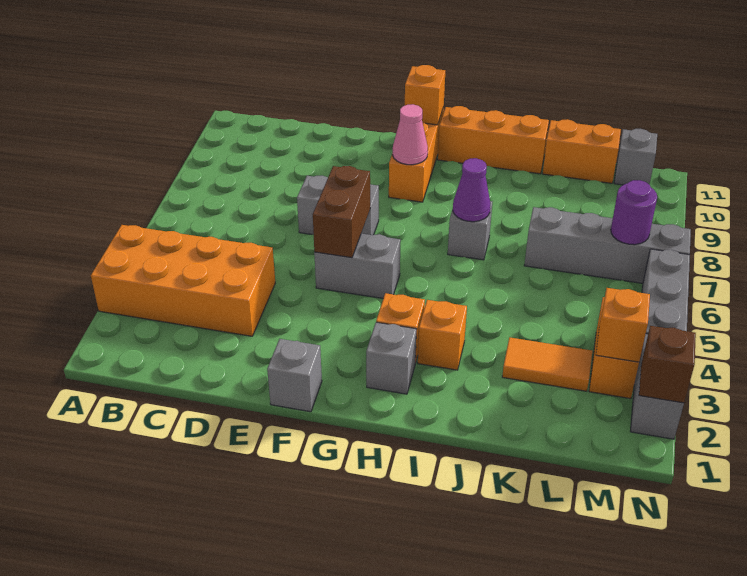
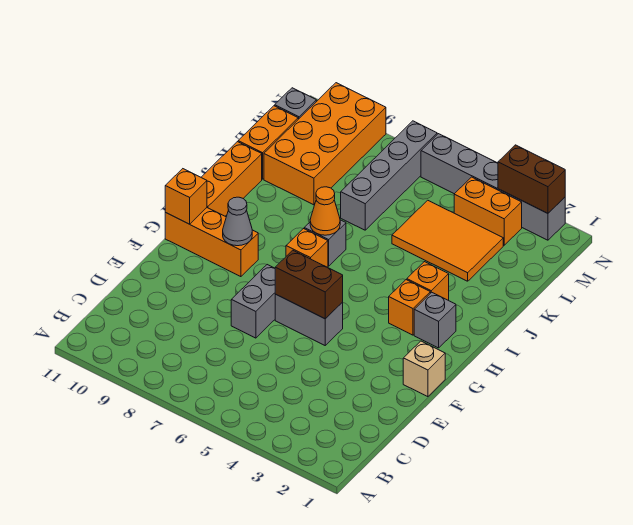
orange brick A3:D4 level 1 -> orange brick K9:N10 level 1
grey brick F1 level 1 -> tan brick F1 level 1
grey brick F5:G5 level 1 -> grey brick F5:F6 level 1
pink cone G9 level 2 -> grey cone G9 level 2
purple cone I7 level 2 -> orange cone I7 level 2
orange tile K3:L3 level 1 -> orange tile K3:L5 level 1
orange brick M3 level 2 -> orange brick H7 level 1
purple round brick M7 level 2 -> none
brown brick N2 level 2 -> brown brick N2:N3 level 2

